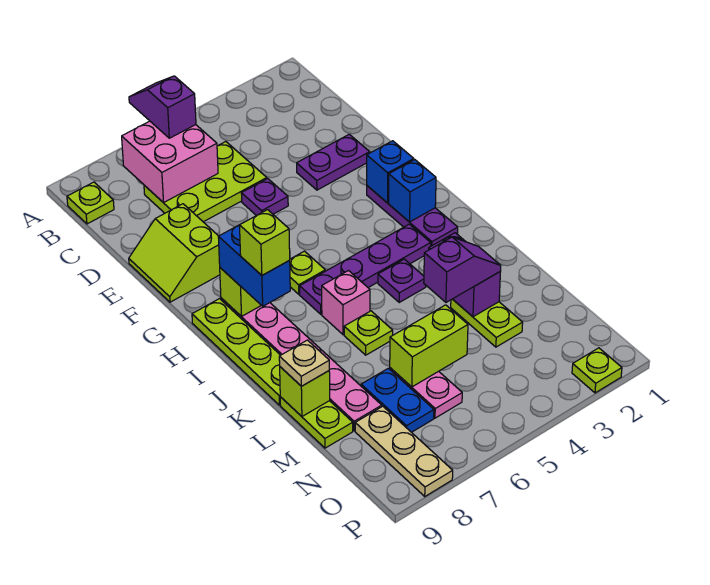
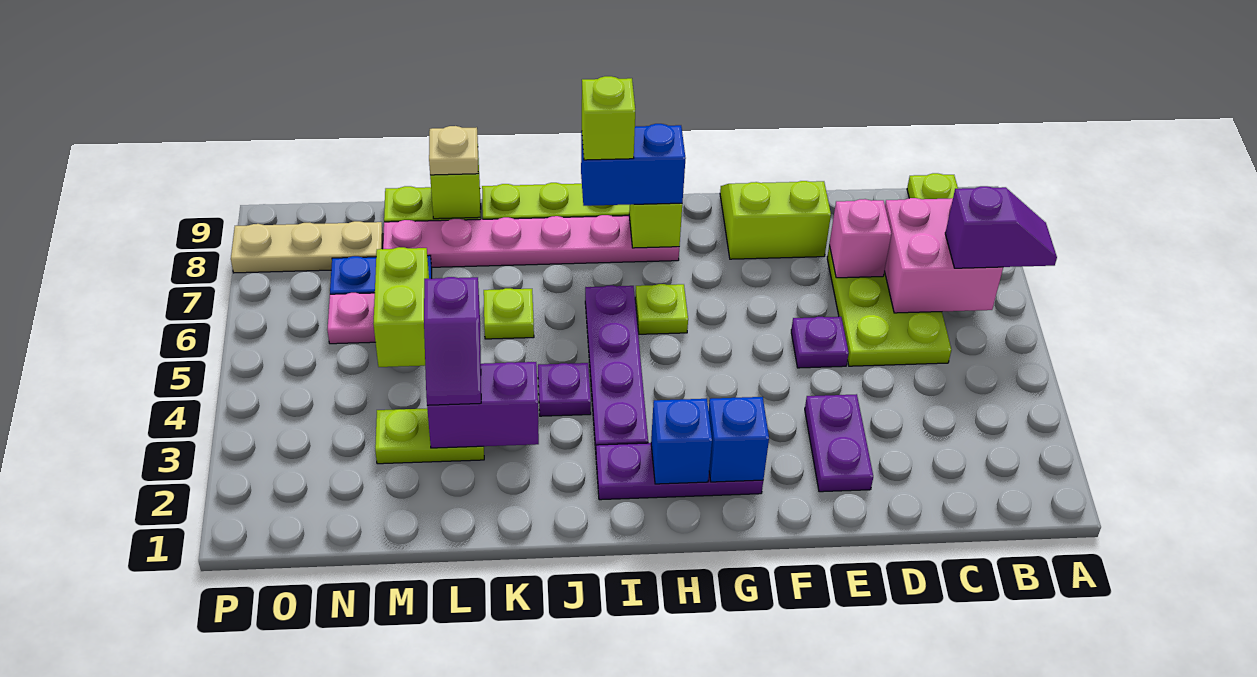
pink brick J6 level 1 -> pink brick D7 level 2
lime plate P2 level 1 -> none

